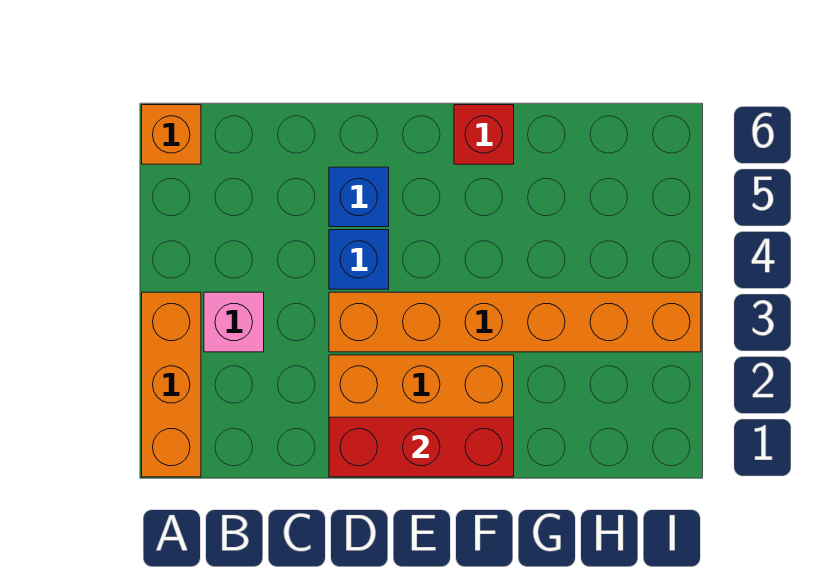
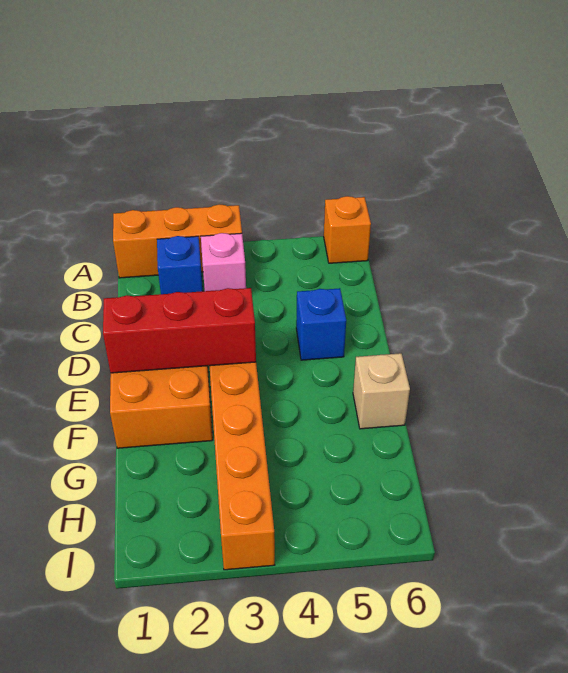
red brick D1:F1 level 2 -> red brick E1:E3 level 2
blue brick D4 level 1 -> blue brick B2 level 1
red brick F6 level 1 -> tan brick F6 level 1

